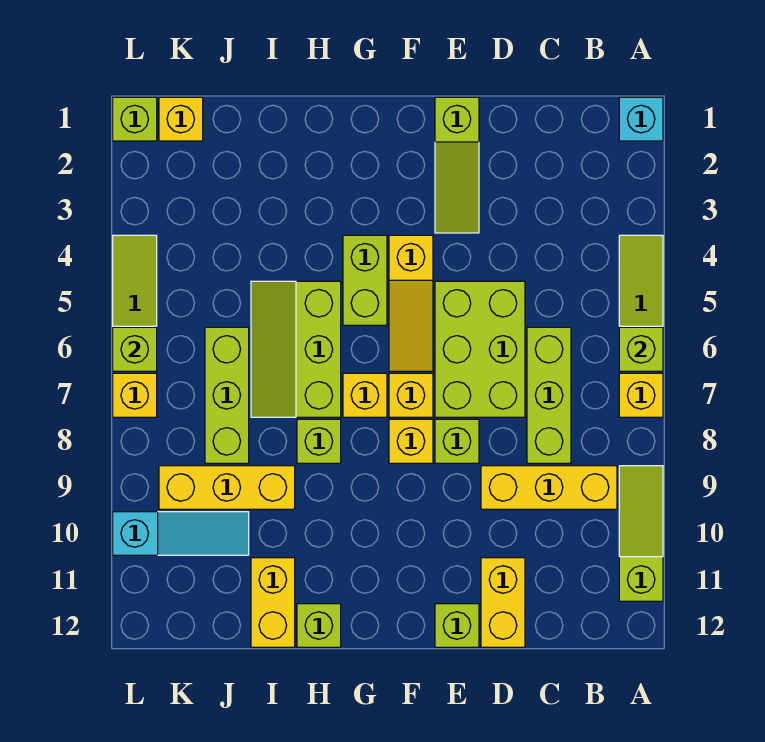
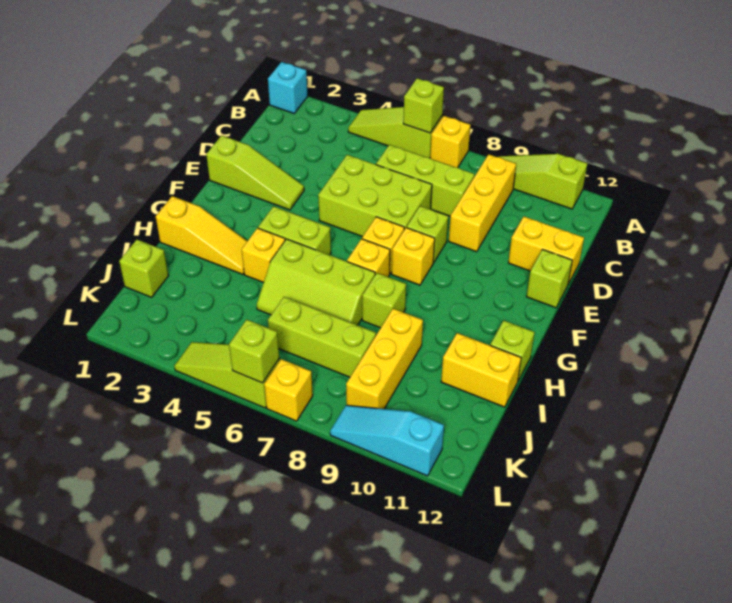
yellow slope F4:F6 level 1 top 4 -> yellow slope H1:H3 level 1 top 1
cyan slope J10:L10 level 1 top L -> cyan slope L9:L11 level 1 top 11
yellow brick K1 level 1 -> yellow brick H4 level 1
lime brick L1 level 1 -> lime brick J1 level 1

